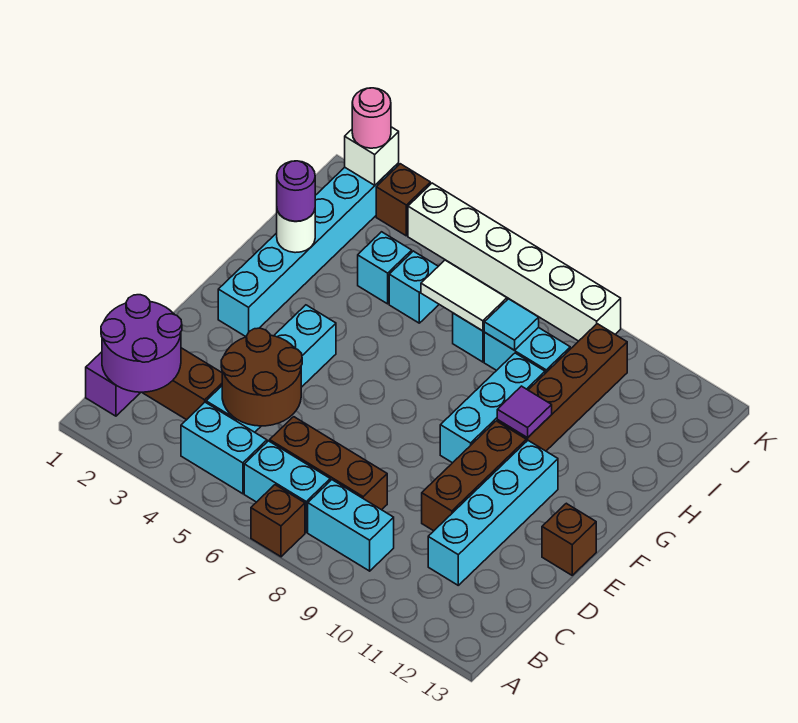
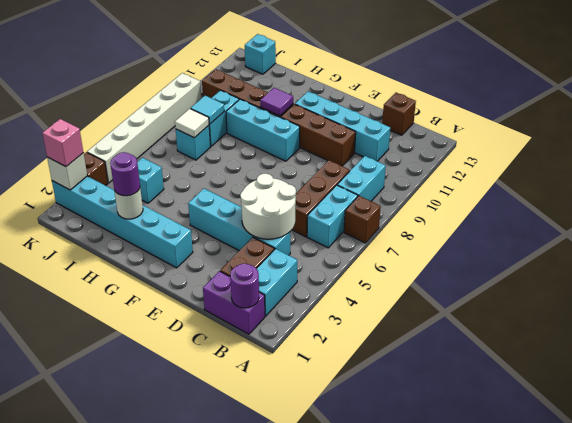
purple round brick B1:C2 level 2 -> purple round brick B1 level 2
cyan brick B4:B5 level 1 -> cyan brick B2:B3 level 1
brown round brick C4:D5 level 2 -> white round brick C4:D5 level 2
brown brick E13 level 1 -> brown brick C13 level 1
cyan brick I5 level 1 -> cyan brick J13 level 1
white tile I6:I7 level 2 -> white tile I7 level 2
pink round brick K2 level 3 -> pink brick K2 level 3

